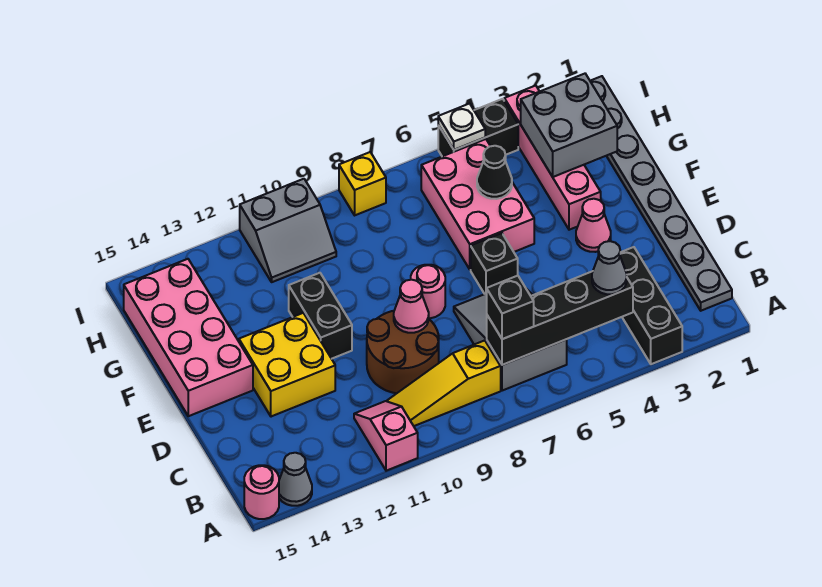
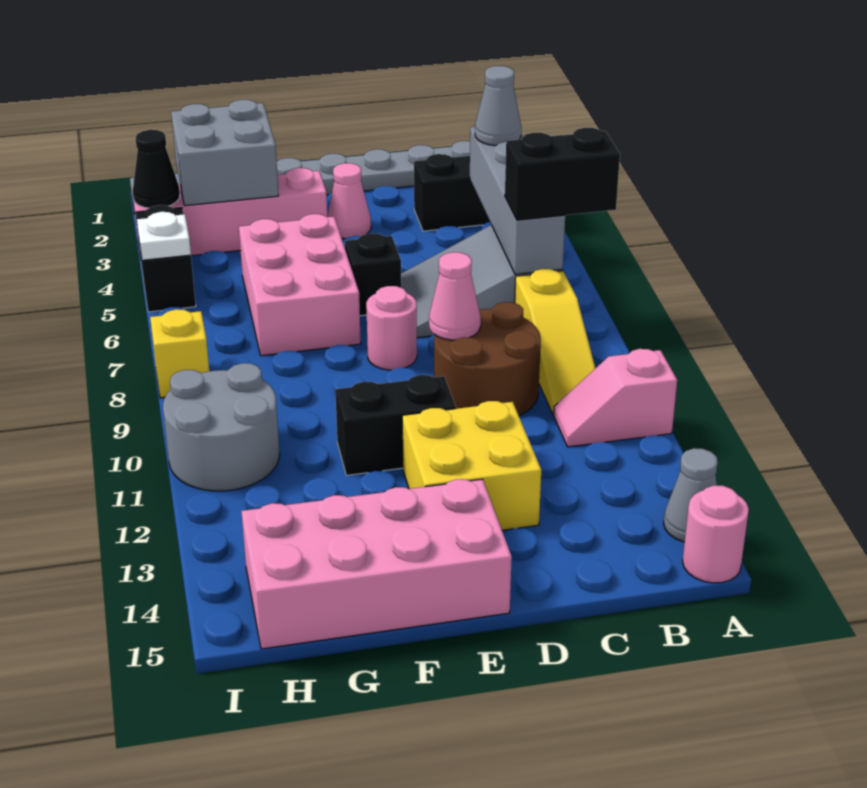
black brick B4:B7 level 2 -> grey brick B4:B7 level 2
black brick B7 level 3 -> black brick A7:B7 level 3
pink brick F5:H6 level 1 -> pink brick F5:G7 level 1
black cone G5 level 2 -> black cone I3 level 2
grey slope H10:I11 level 1 top I -> grey round brick H10:I11 level 1

